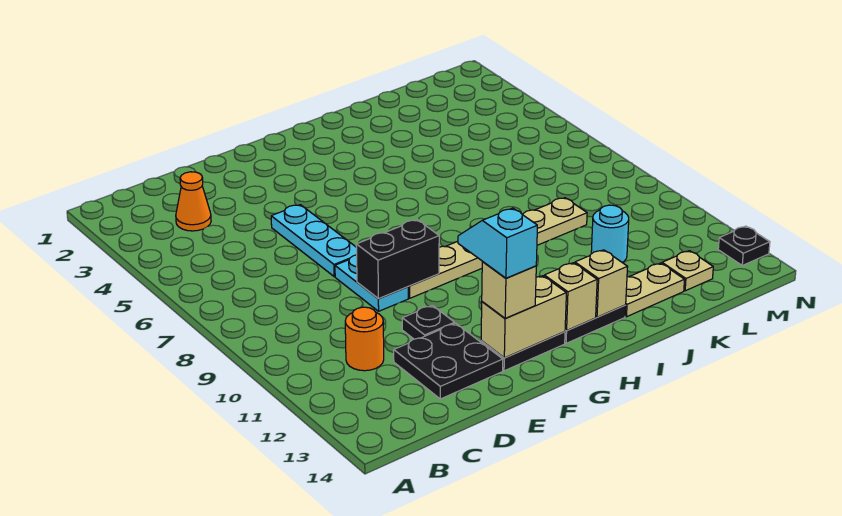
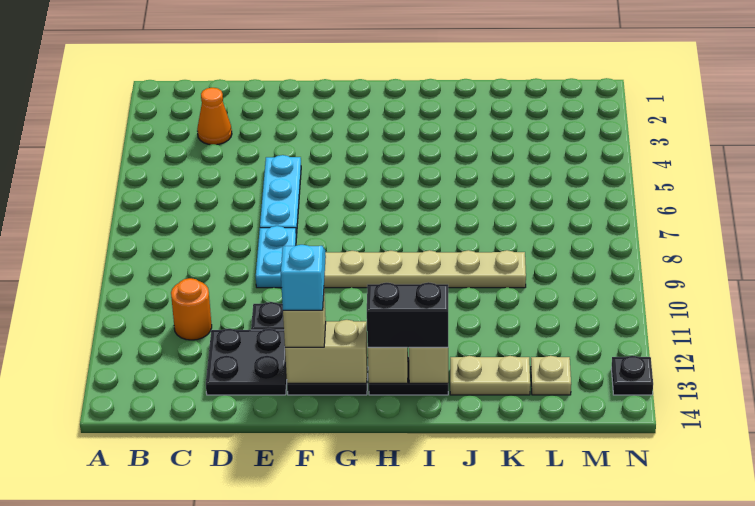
black brick E9:F9 level 2 -> black brick H13:I13 level 3
cyan round brick K11 level 1 -> none

